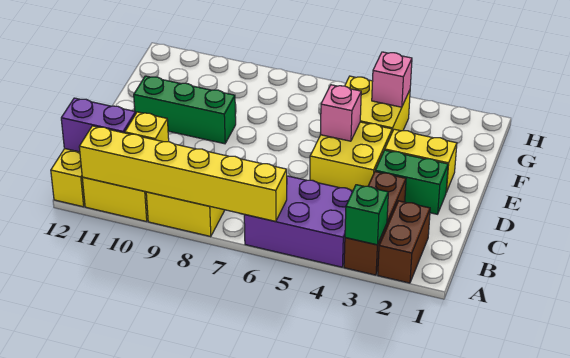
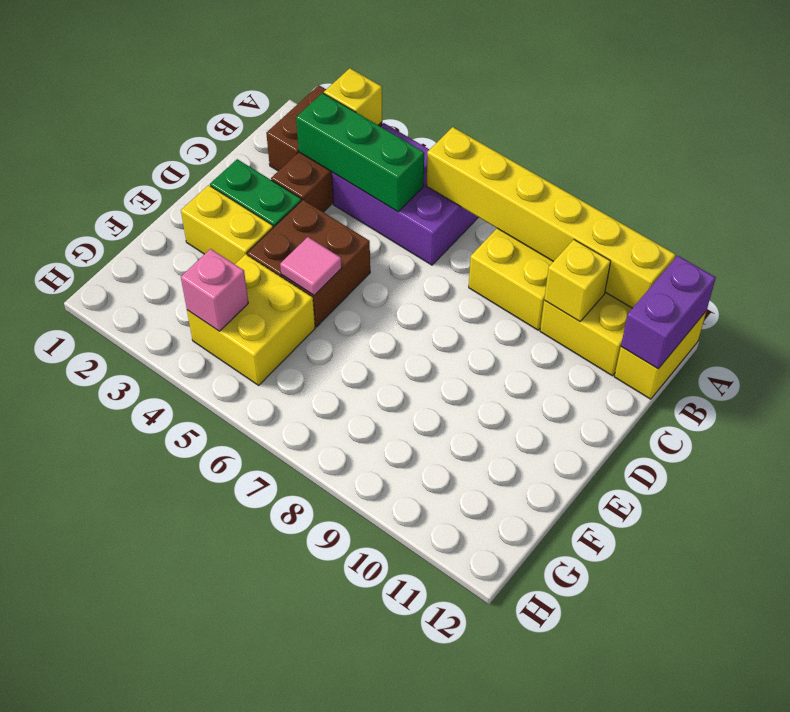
green brick A3 level 2 -> yellow brick A3 level 2
purple brick B11:B12 level 2 -> purple brick A12:B12 level 2
yellow brick D4:E5 level 1 -> brown brick D4:E5 level 1
pink brick E5 level 2 -> pink tile E5 level 2
green brick E9:E11 level 1 -> green brick B3:B5 level 2

